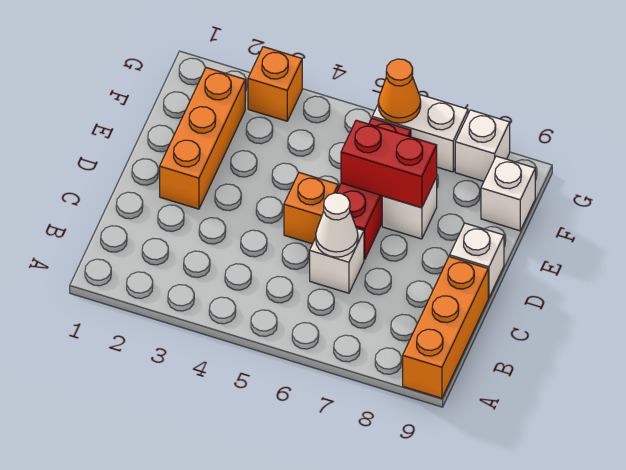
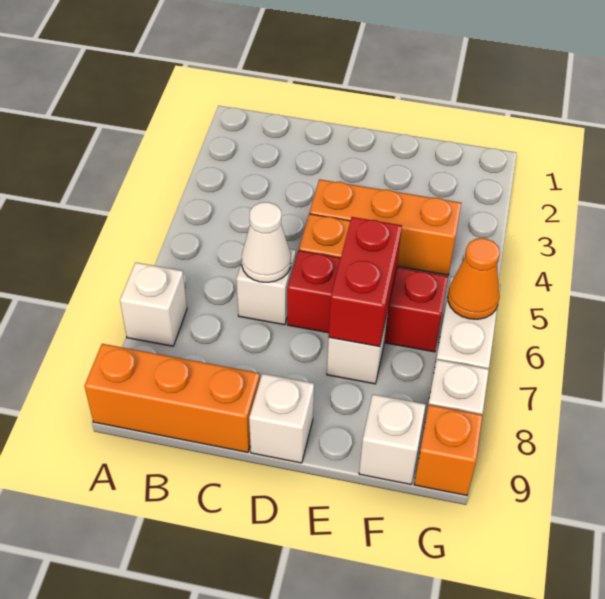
none -> white brick A7 level 1
orange brick D2:F2 level 1 -> orange brick D4:F4 level 1
orange brick G3 level 1 -> orange brick G9 level 1

